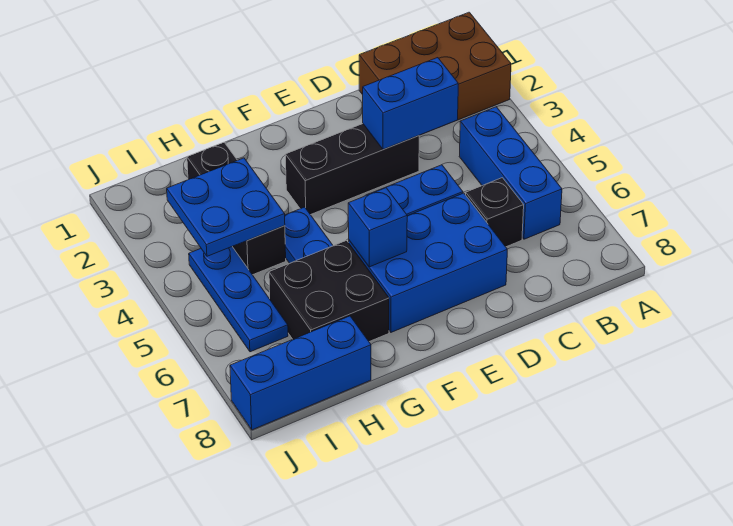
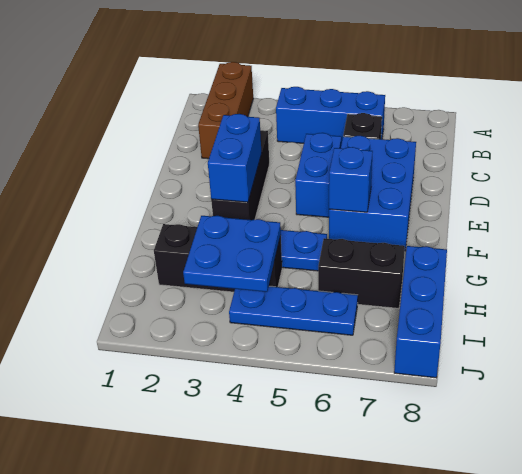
brown brick A1:C2 level 1 -> brown brick A2:C2 level 1
blue brick C3:D3 level 2 -> blue brick E3:F3 level 2
black brick G6:H7 level 1 -> black brick H6:H7 level 1

